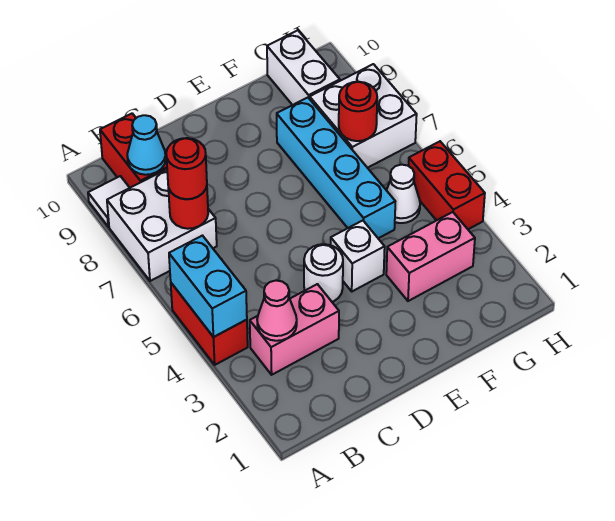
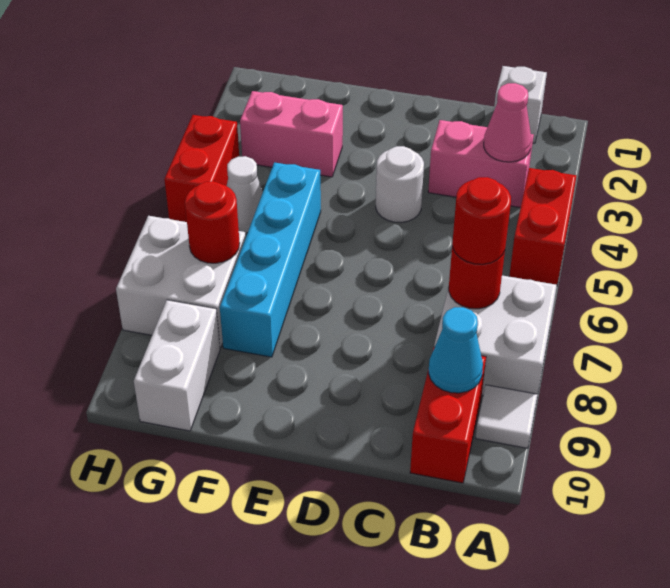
cyan brick A4:A5 level 2 -> none
white brick E4 level 1 -> white brick B1 level 1

